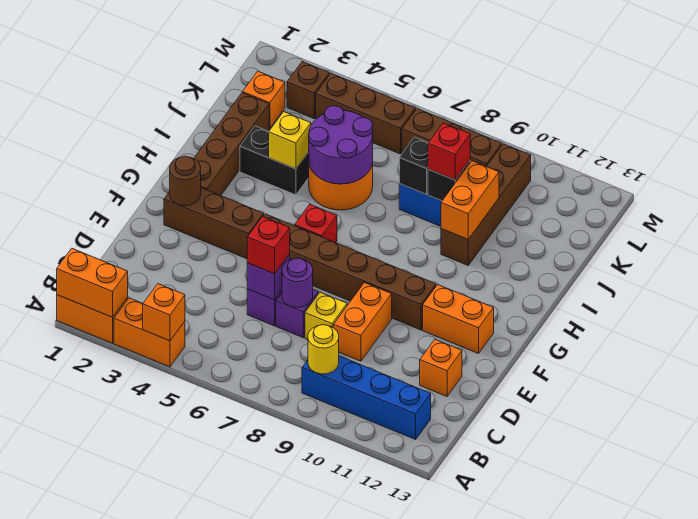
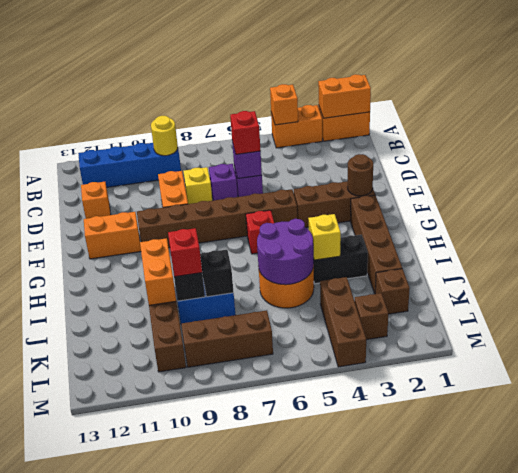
purple round brick D7 level 2 -> none
orange brick K2 level 1 -> brown brick K2 level 1
brown brick L4:L6 level 1 -> brown brick K4:M4 level 1

